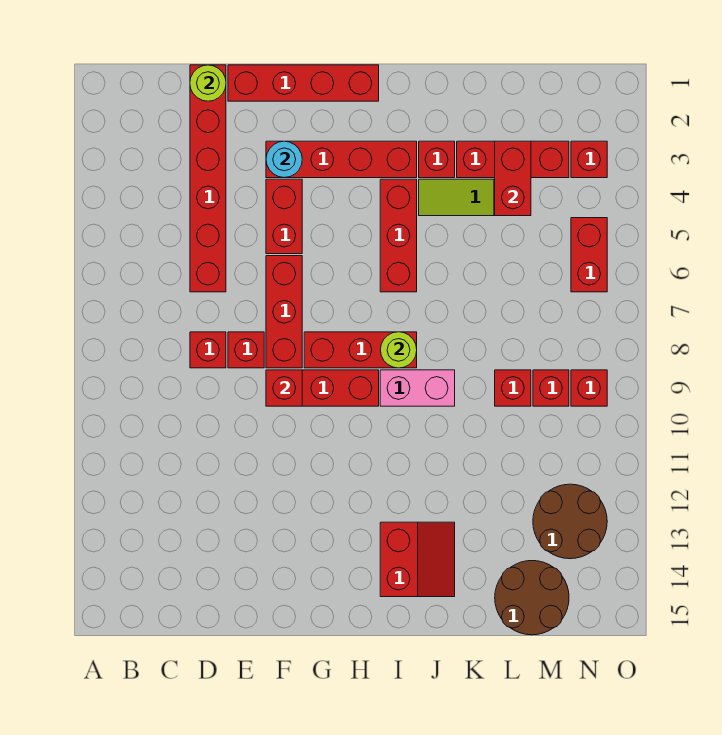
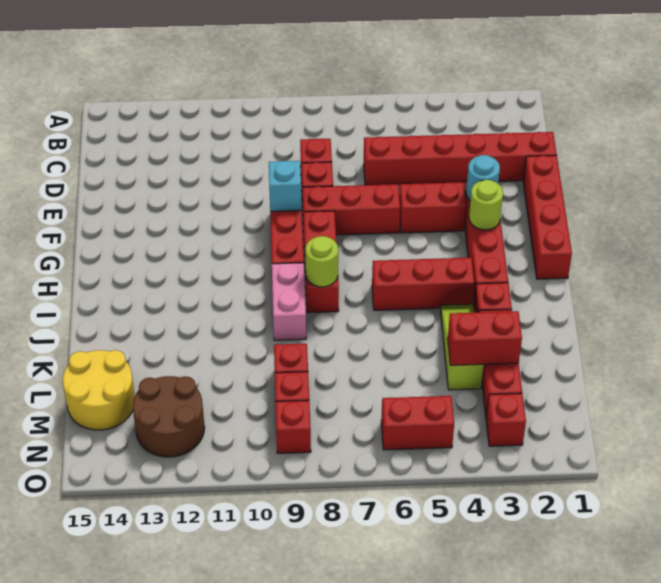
lime round brick D1 level 2 -> lime round brick G3 level 2
red brick F9 level 2 -> cyan brick F9 level 2
red slope I13:J14 level 1 top I -> none
brown round brick L14:M15 level 1 -> yellow round brick L14:M15 level 1

